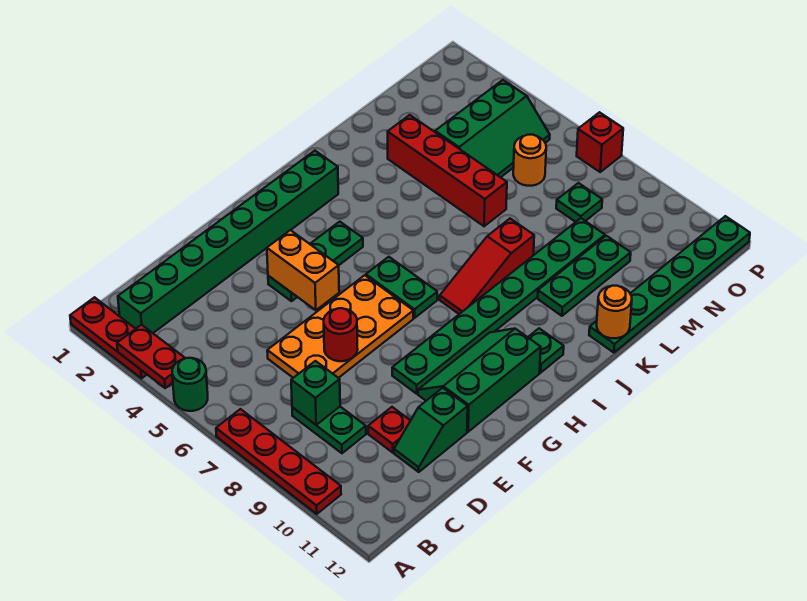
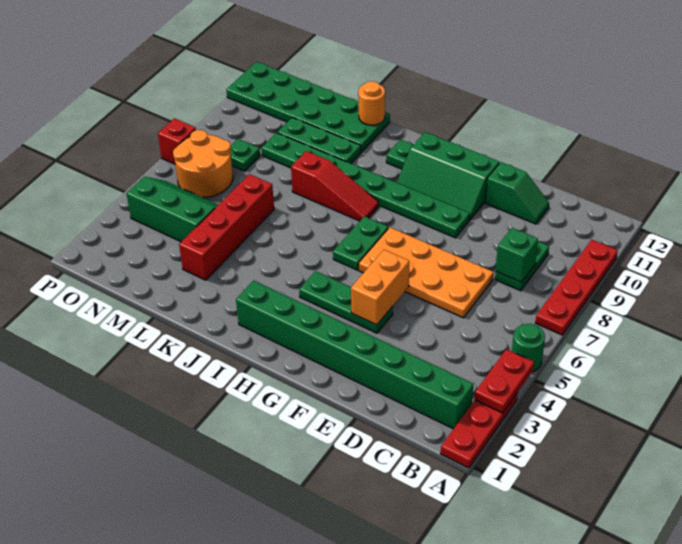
red plate D10 level 1 -> none
red round brick E7 level 2 -> none
green plate K12:P12 level 1 -> green plate K11:P12 level 1
orange round brick N6 level 1 -> orange round brick N6:O7 level 1

